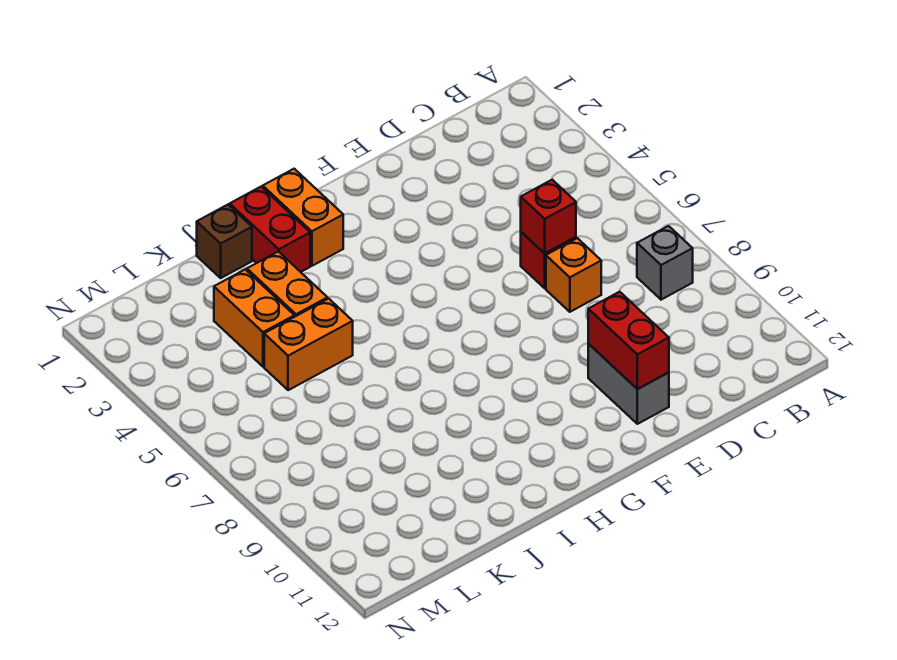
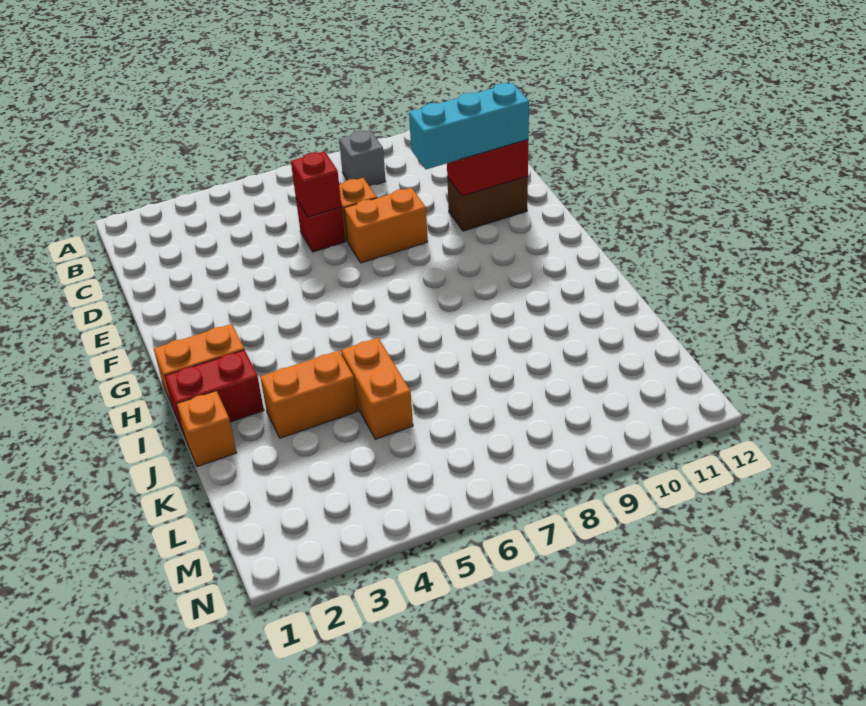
none -> cyan brick E9:E11 level 3
grey brick E10:E11 level 1 -> brown brick E10:E11 level 1
brown brick J1 level 1 -> orange brick J1 level 1
orange brick K3:K4 level 1 -> orange brick E7:E8 level 1

